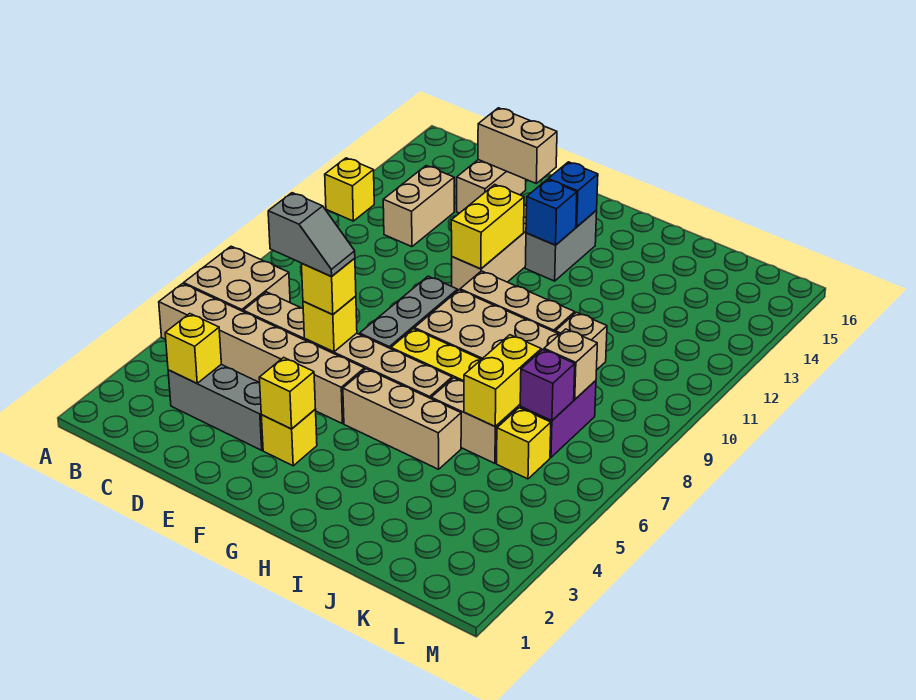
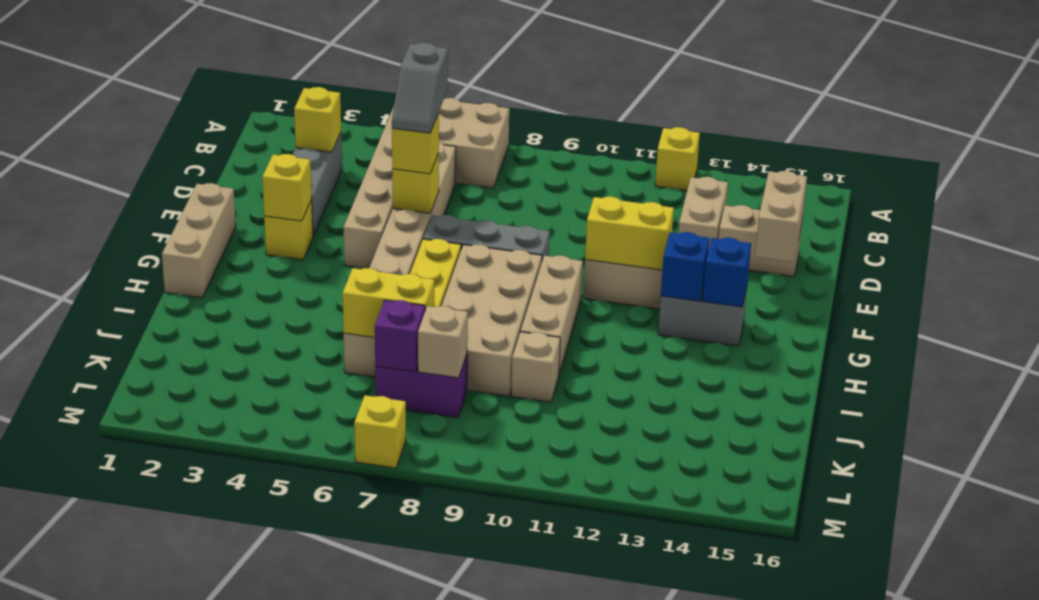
tan brick C12:C13 level 1 -> tan brick C13:D13 level 1
tan brick G5:I5 level 1 -> tan brick F1:H1 level 1
yellow brick K6 level 1 -> yellow brick M7 level 1

